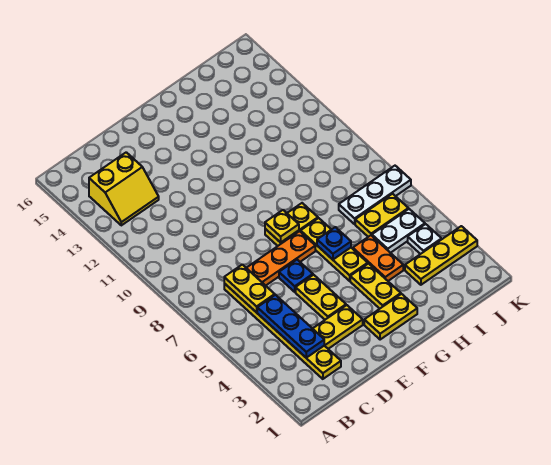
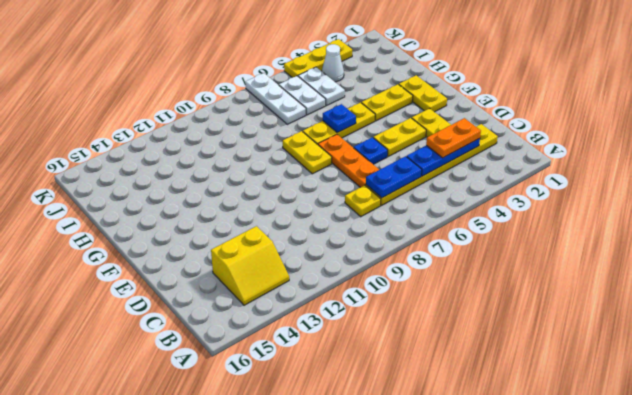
yellow slope B13:C14 level 1 top 14 -> yellow slope B13:C14 level 1 top C
yellow plate C6:C7 level 2 -> blue plate C6:C7 level 2
yellow plate F8 level 2 -> yellow plate C8 level 1
orange plate H4:H5 level 1 -> orange plate C3:C4 level 3
yellow plate I3:K3 level 1 -> yellow plate K3:K5 level 1
yellow plate I6:J6 level 1 -> white plate I6:J6 level 1
white plate J4 level 1 -> white cone J4 level 1

